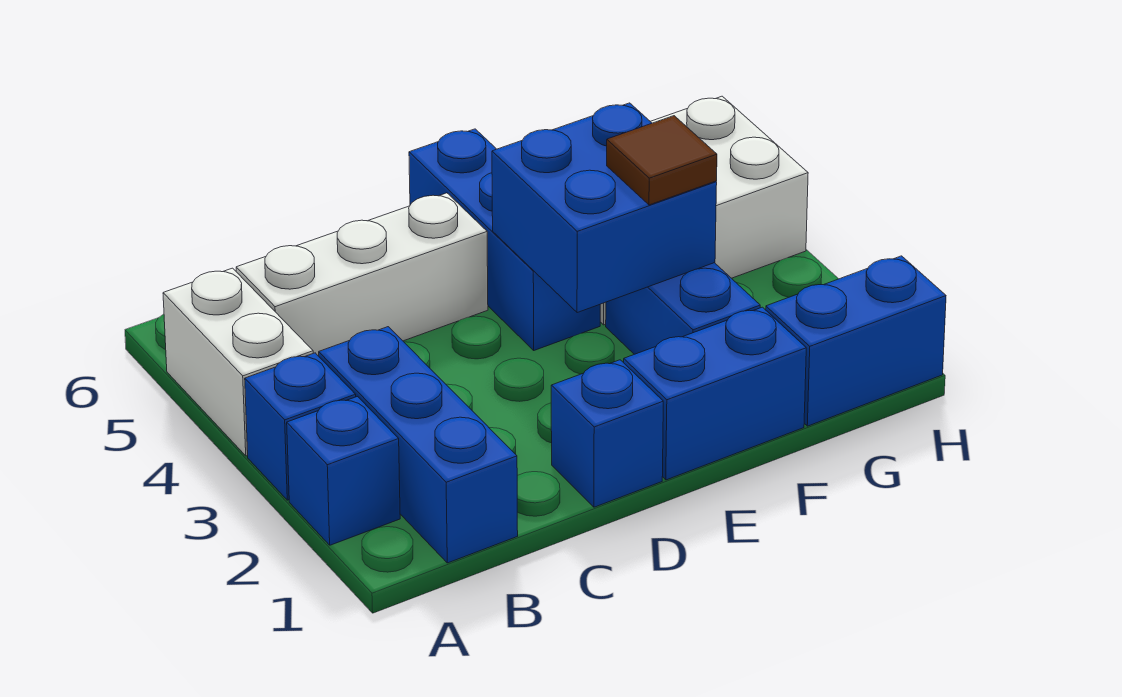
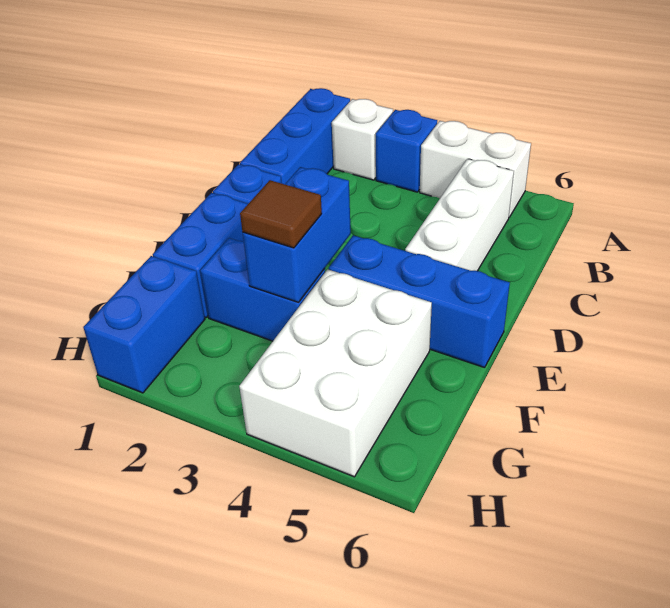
blue brick A2 level 1 -> white brick A2 level 1
blue brick B1:B3 level 1 -> blue brick A1:C1 level 1
blue brick E3:F4 level 2 -> blue brick E3:F3 level 2

